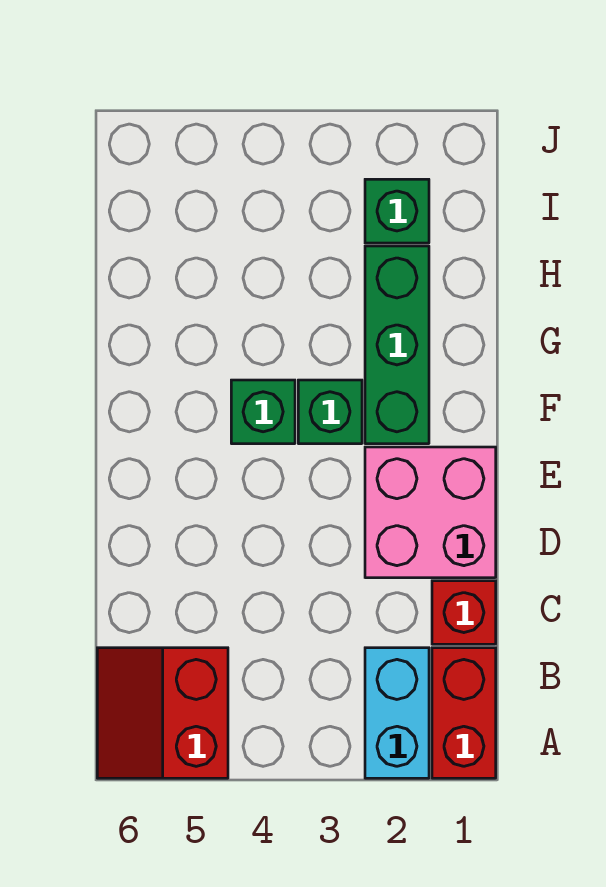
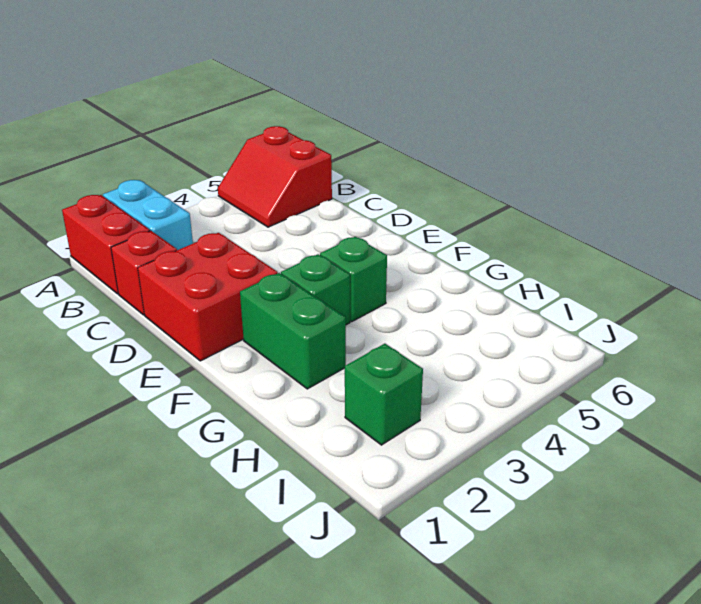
red slope A5:B6 level 1 top 5 -> red slope A5:B6 level 1 top 6
pink brick D1:E2 level 1 -> red brick D1:E2 level 1
green brick F2:H2 level 1 -> green brick F2:G2 level 1

